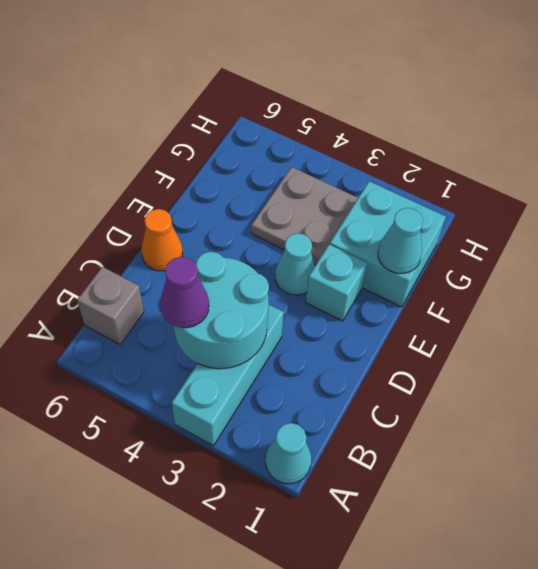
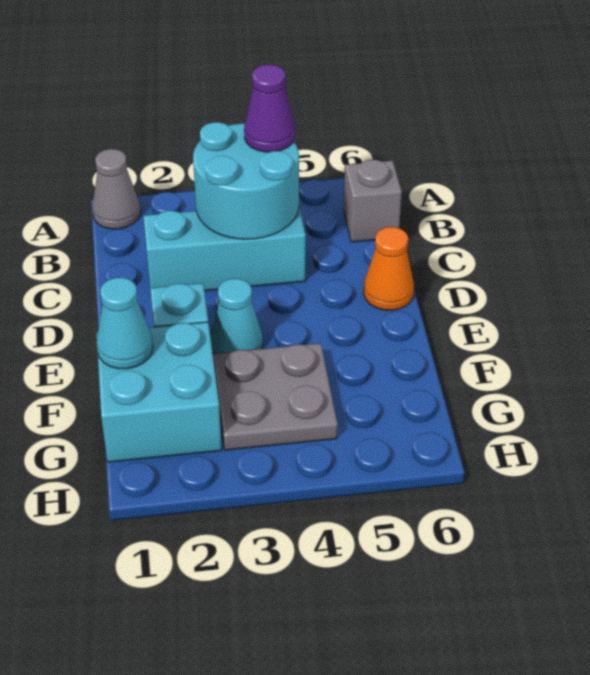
cyan cone A1 level 1 -> grey cone A1 level 1
cyan brick A3:C3 level 1 -> cyan brick C2:C4 level 1

